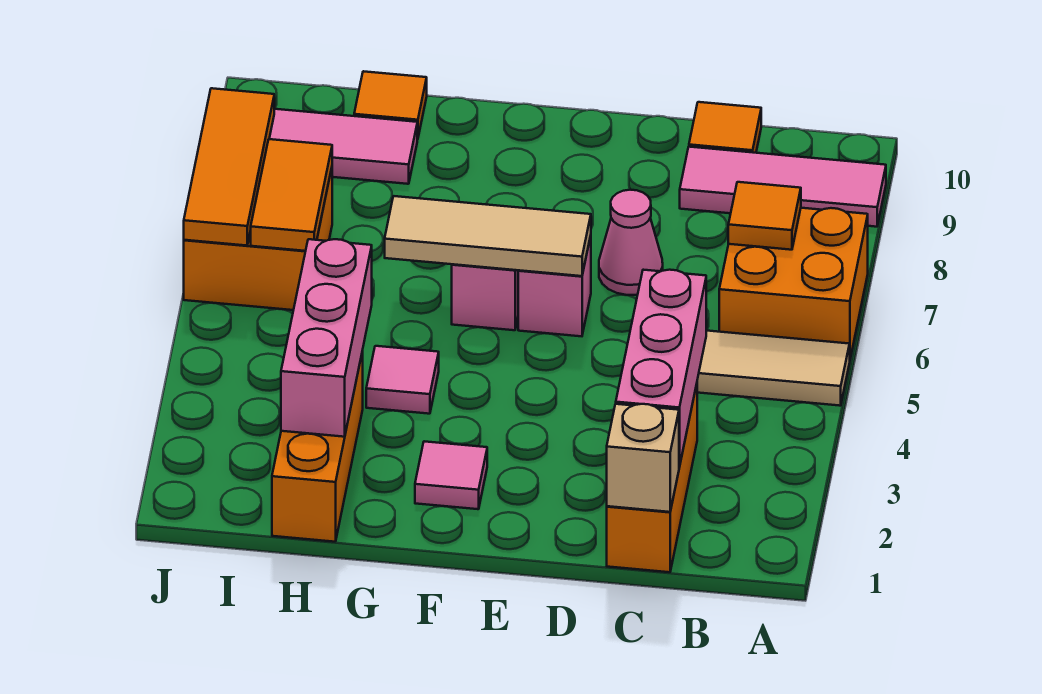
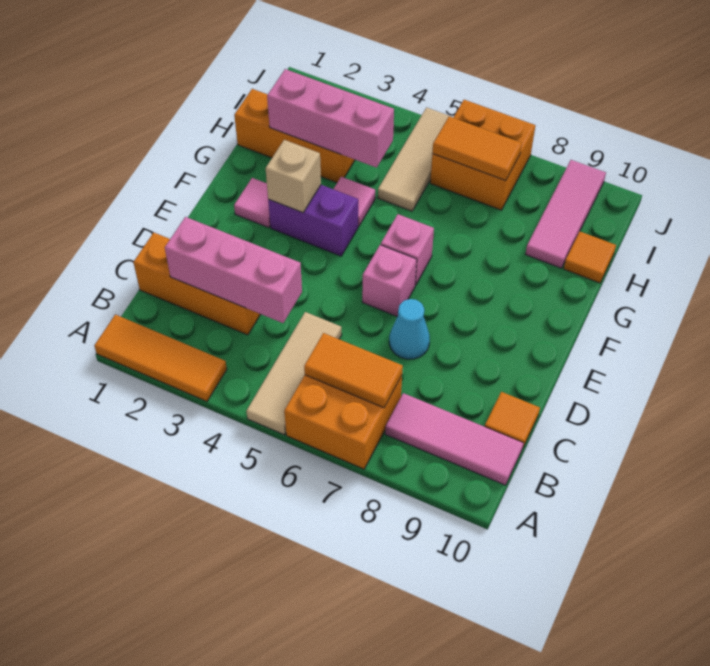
pink tile A9:C9 level 1 -> pink tile B8:B10 level 1
orange tile B7 level 2 -> orange tile B6:B7 level 2
tan brick C1 level 2 -> tan brick F3 level 2
pink cone D7 level 1 -> cyan cone D7 level 1
tan tile E6:G6 level 2 -> tan tile H5:J5 level 1
none -> purple brick F3:F4 level 1
orange tile J6:J8 level 2 -> orange tile A1:A3 level 1

